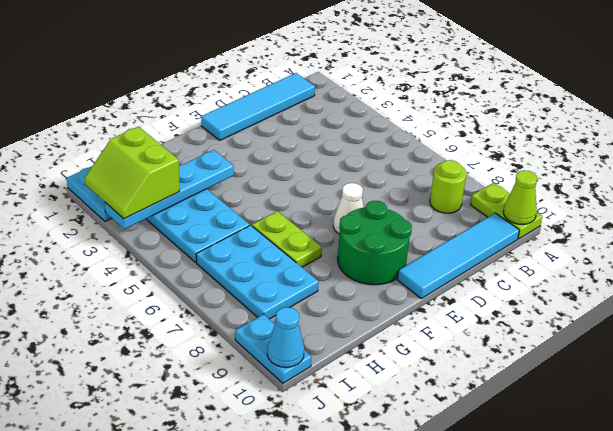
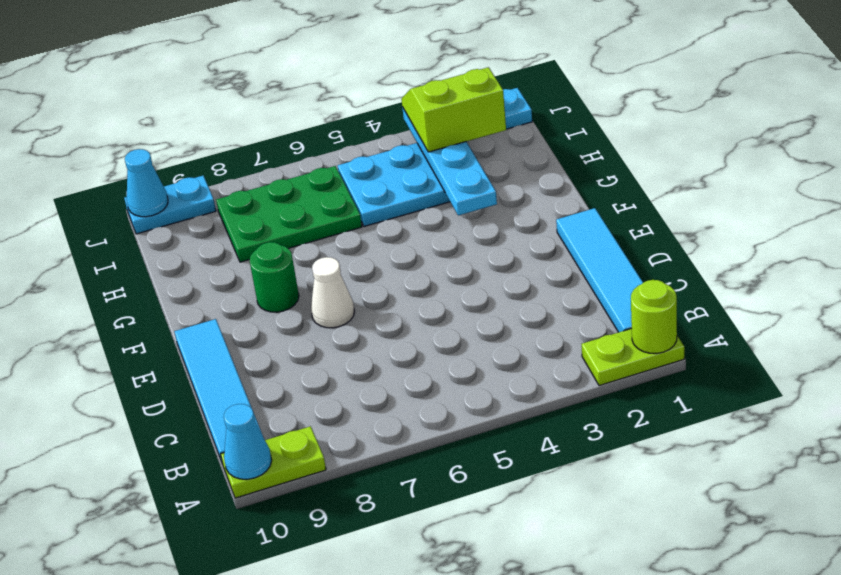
lime cone A10 level 2 -> cyan cone A10 level 2
lime round brick B8 level 1 -> lime round brick A1 level 2
green round brick E8:F9 level 1 -> green round brick F8 level 1
lime plate G6:G7 level 1 -> lime plate A1:A2 level 1
cyan plate H6:I8 level 1 -> green plate H6:I8 level 1

